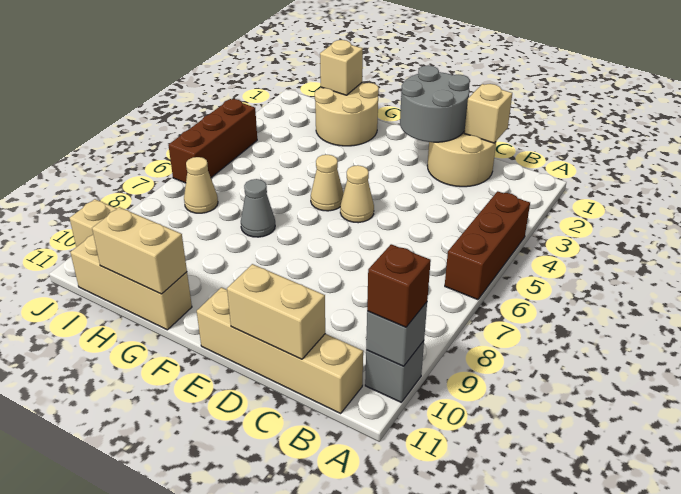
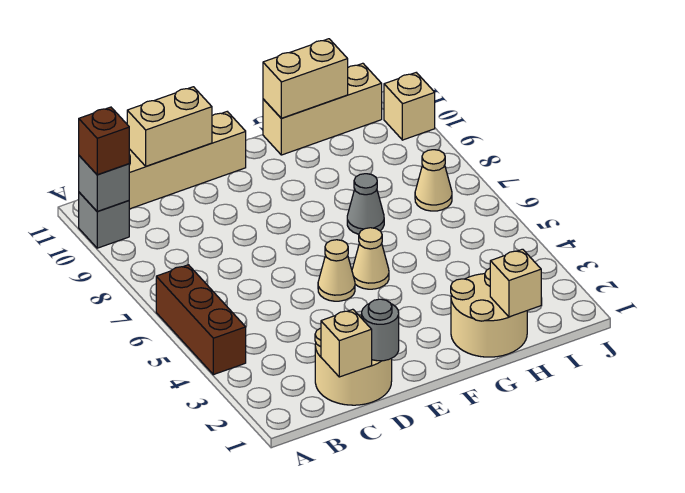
grey round brick D1:E2 level 2 -> grey round brick D1 level 2
brown brick J4:J6 level 1 -> none

